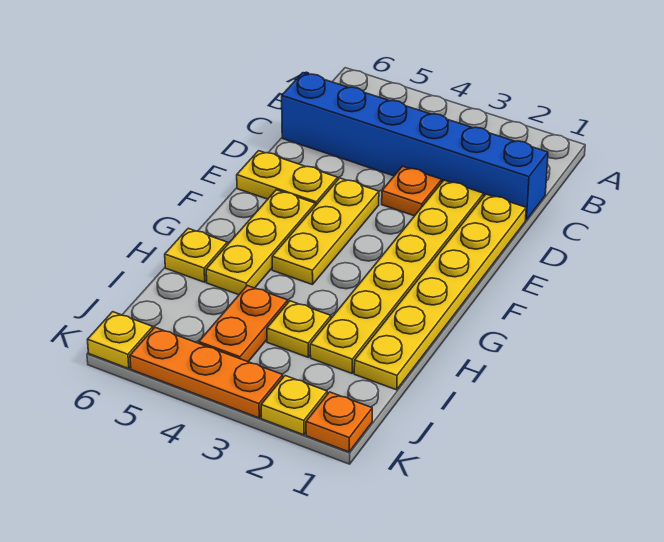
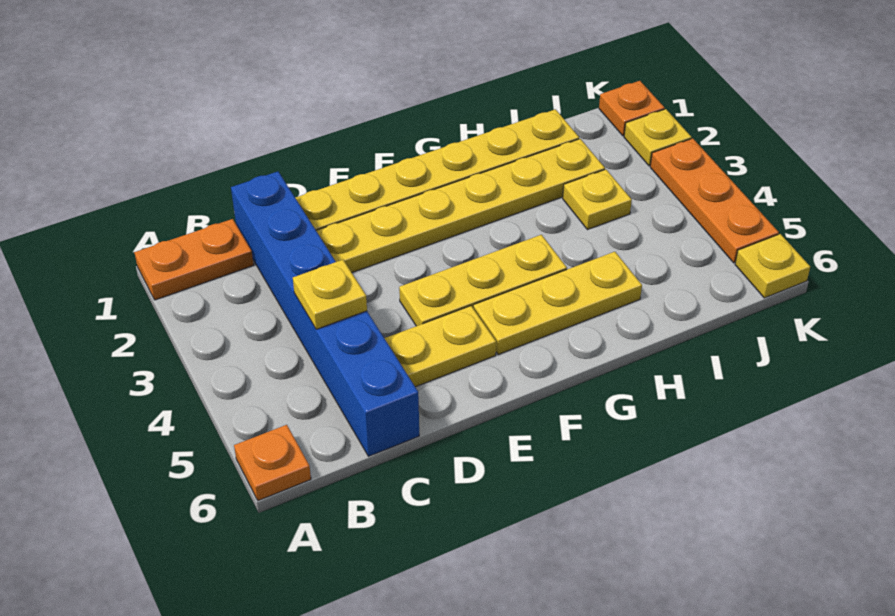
orange plate D3 level 1 -> orange plate A6 level 1
yellow plate E5:E6 level 1 -> yellow plate D5:E5 level 1
yellow plate H6 level 1 -> yellow plate C4 level 2
orange plate I4:J4 level 1 -> orange plate A1:B1 level 1

